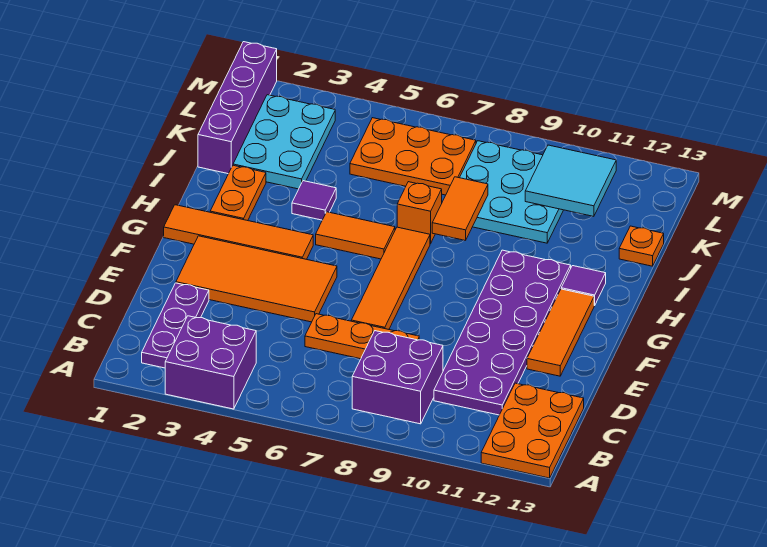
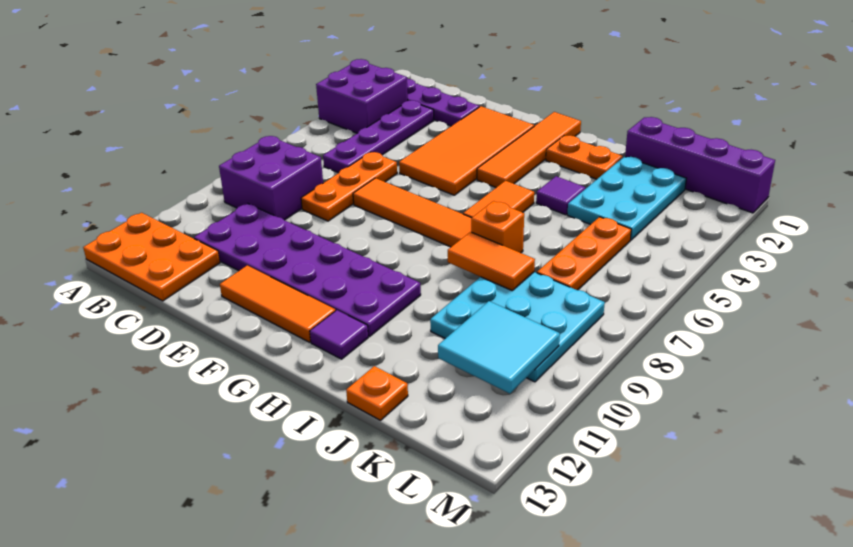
none -> purple plate C3:C6 level 1
cyan plate J2:L3 level 1 -> cyan plate J2:K4 level 1
orange plate K5:L7 level 1 -> orange plate K5:K7 level 1

